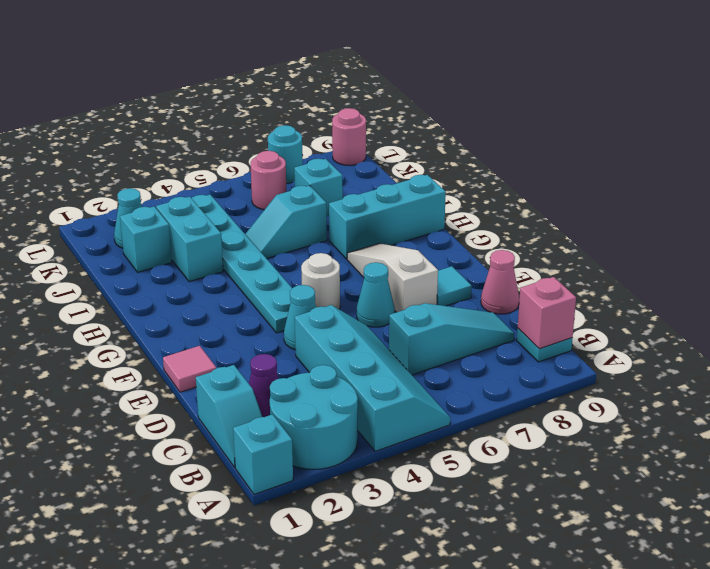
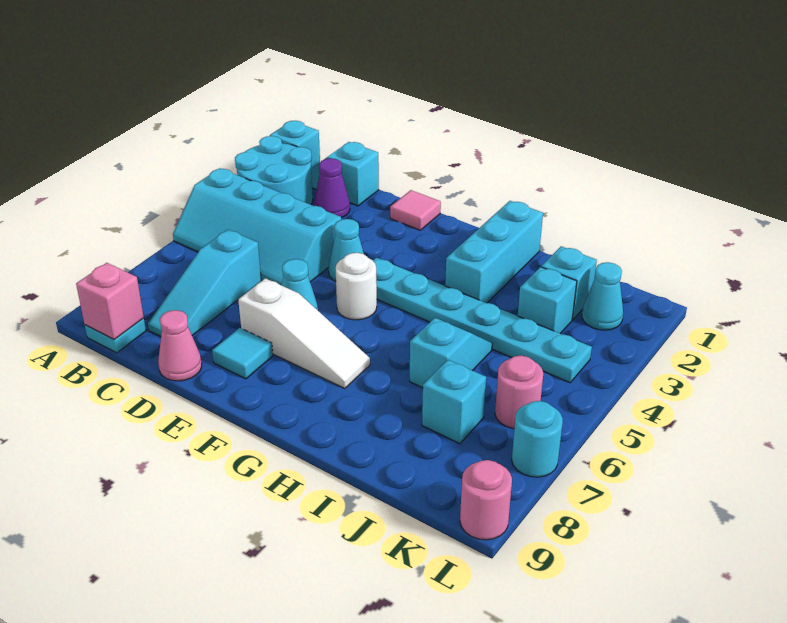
cyan brick H7:H9 level 1 -> cyan brick H1:H3 level 1
cyan brick I3:J3 level 1 -> cyan brick J3 level 1

